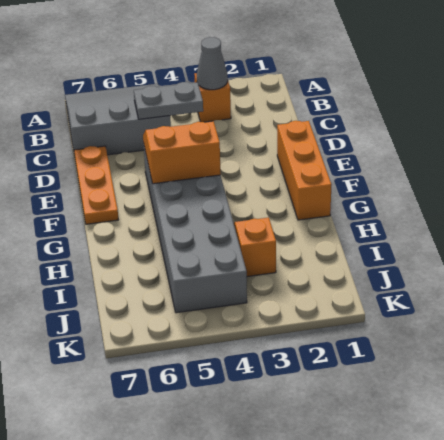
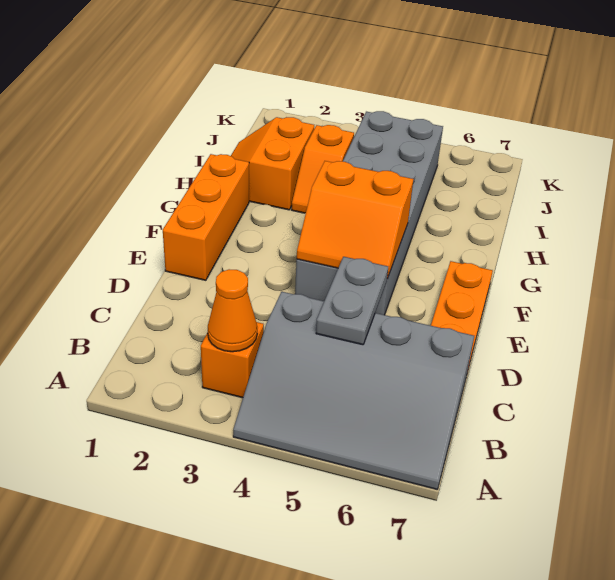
grey slope A5:C7 level 1 top C -> grey slope A4:C7 level 1 top C
grey cone B3 level 2 -> orange cone B3 level 2
grey plate C4:C5 level 2 -> grey plate C5:D5 level 2
none -> orange slope H1:I2 level 1 top 2

